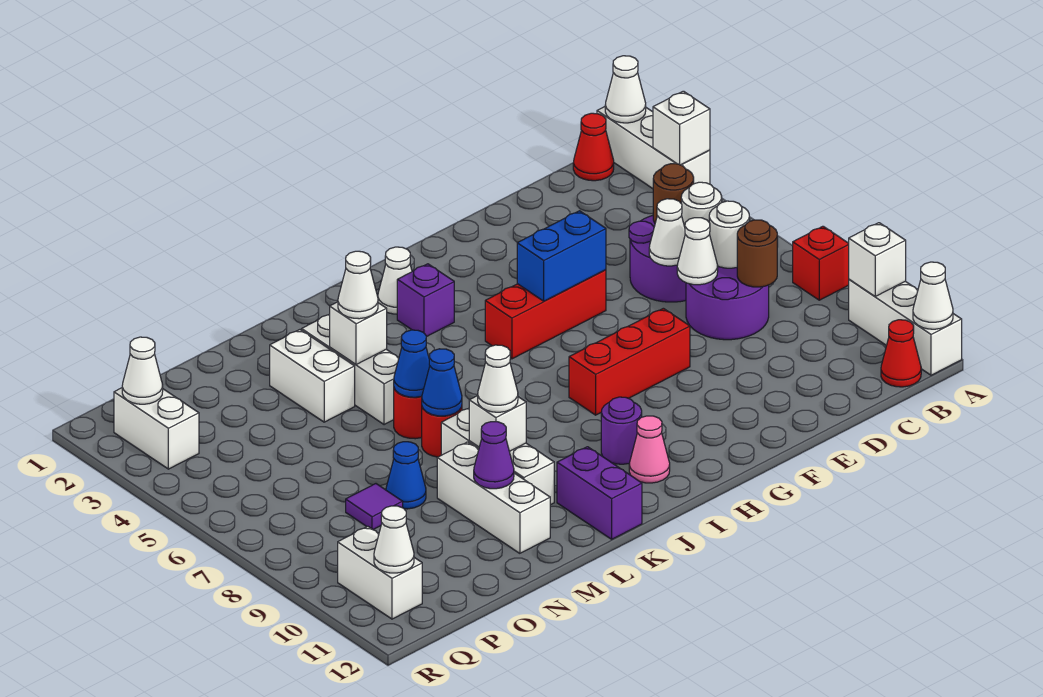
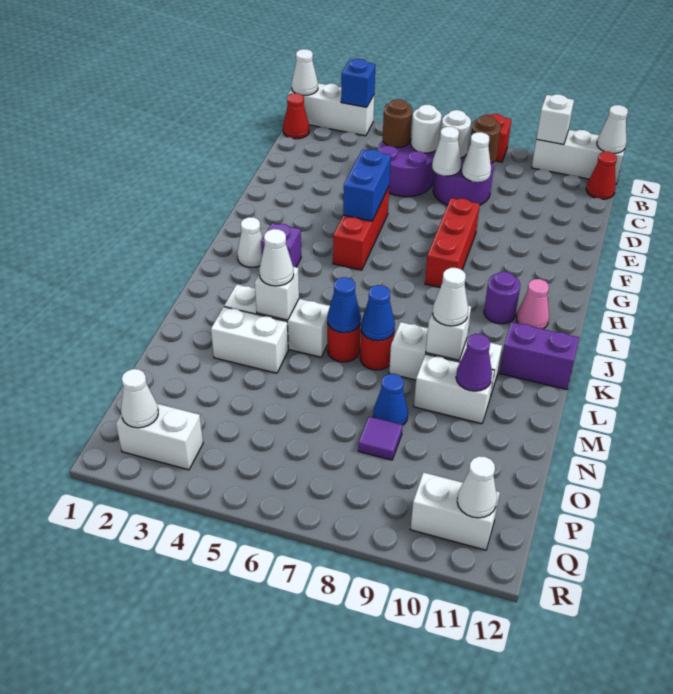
white brick A3 level 2 -> blue brick A3 level 2
white cone D6 level 2 -> white cone D8 level 2
white brick M9:M11 level 1 -> white brick M9:M10 level 1

